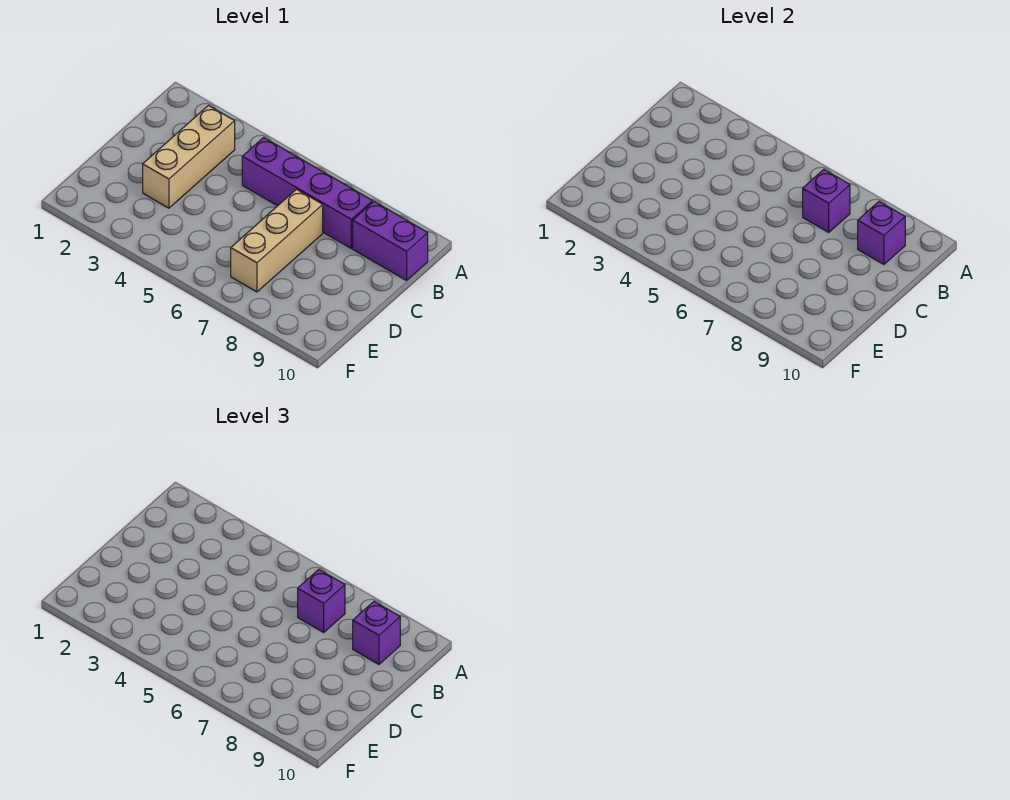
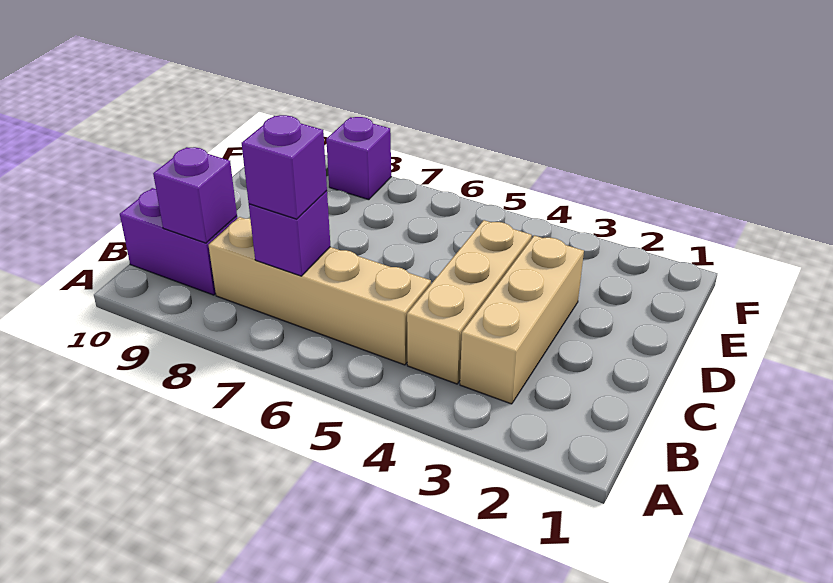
purple brick B5:B8 level 1 -> tan brick B5:B8 level 1
purple brick B9 level 3 -> purple brick F8 level 1
tan brick C7:E7 level 1 -> tan brick B4:D4 level 1

